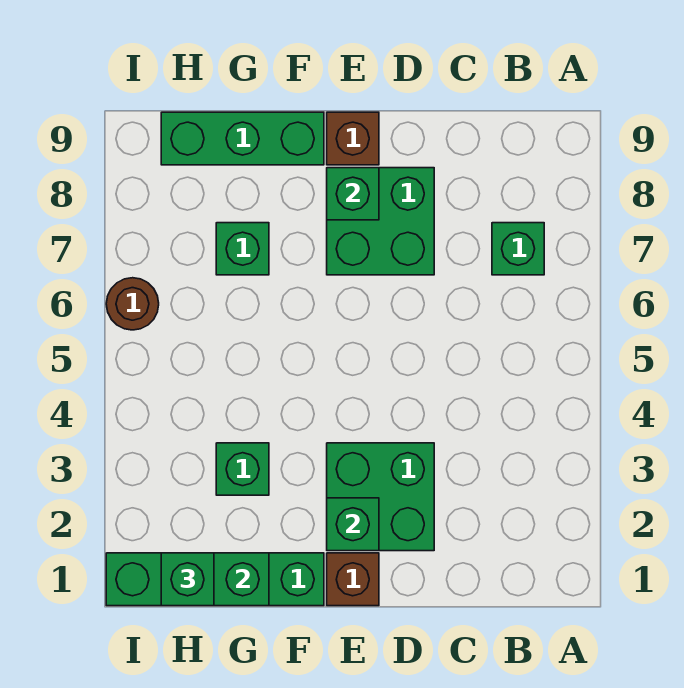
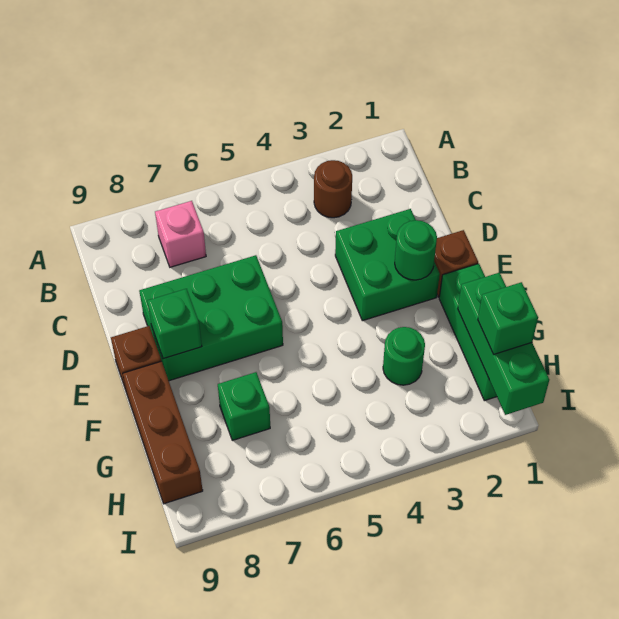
green brick B7 level 1 -> pink brick B7 level 1
green brick D7:E8 level 1 -> green brick D6:E8 level 1
green brick E2 level 2 -> green round brick E2 level 2
green brick F9:H9 level 1 -> brown brick F9:H9 level 1
green brick G3 level 1 -> green round brick G3 level 1
brown round brick I6 level 1 -> brown round brick B3 level 1

